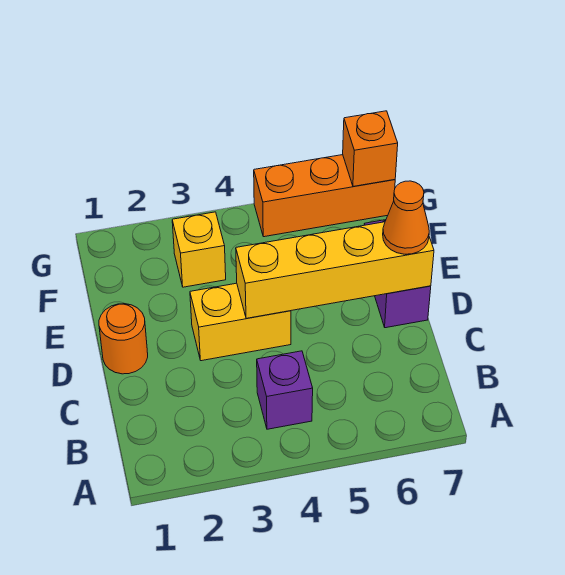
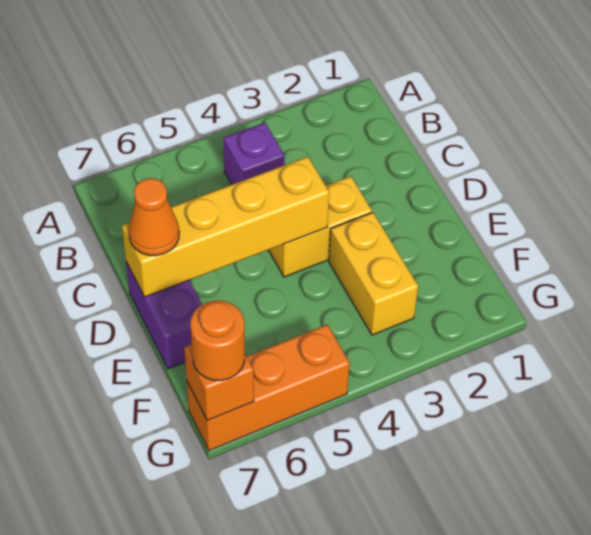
orange round brick D1 level 1 -> orange round brick G7 level 3
yellow brick F3 level 1 -> yellow brick E3:F3 level 1

